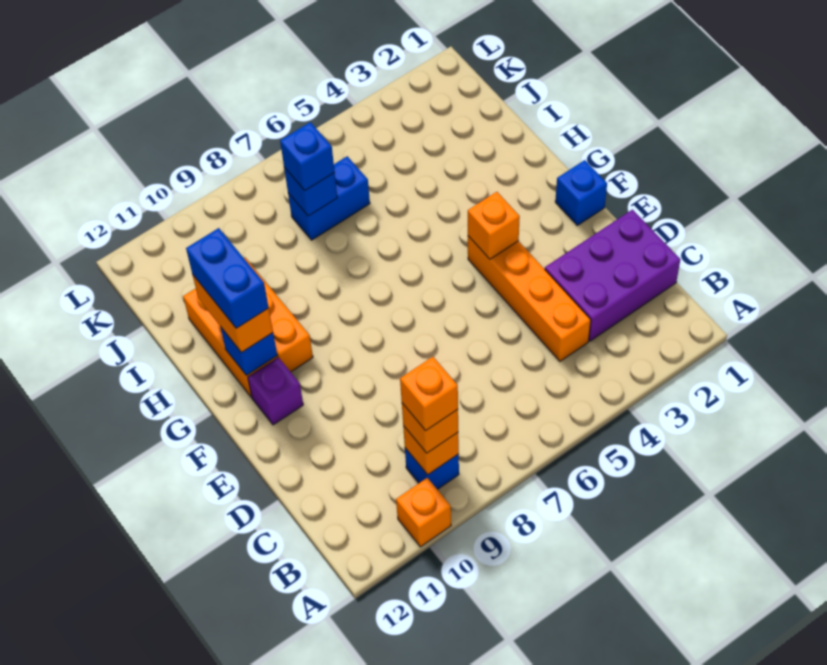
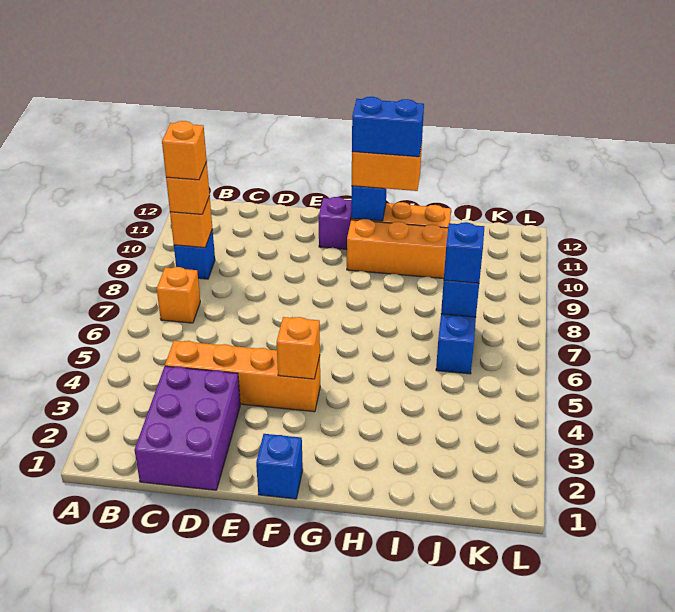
orange brick A10 level 1 -> orange brick B7 level 1

